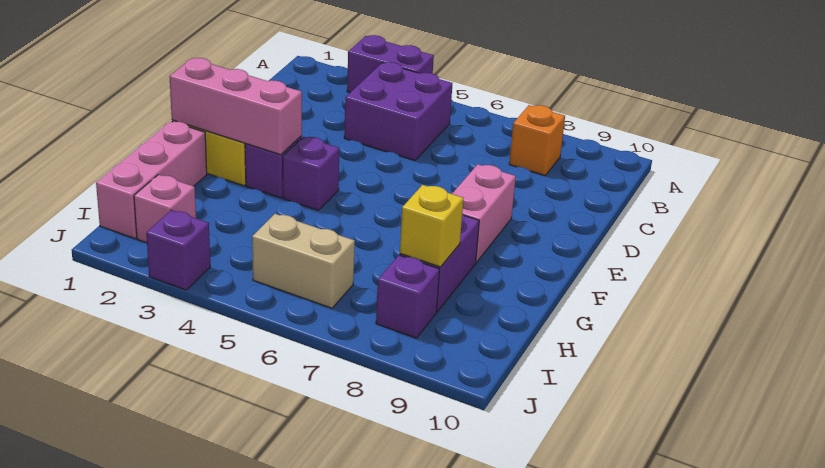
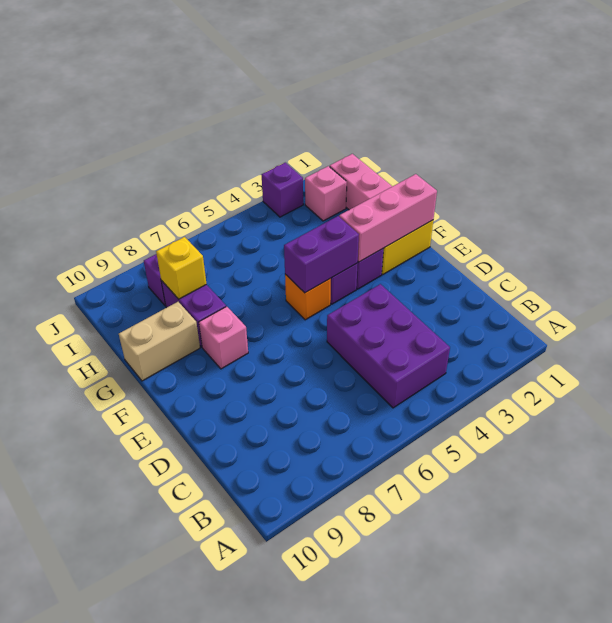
purple brick A3:A4 level 1 -> purple brick F4:F5 level 2
purple brick B4:C5 level 1 -> purple brick B4:D5 level 1
orange brick B8 level 1 -> orange brick F5 level 1
pink brick E8:F8 level 1 -> pink brick F8 level 1
tan brick I5:I6 level 1 -> tan brick G9:G10 level 1

